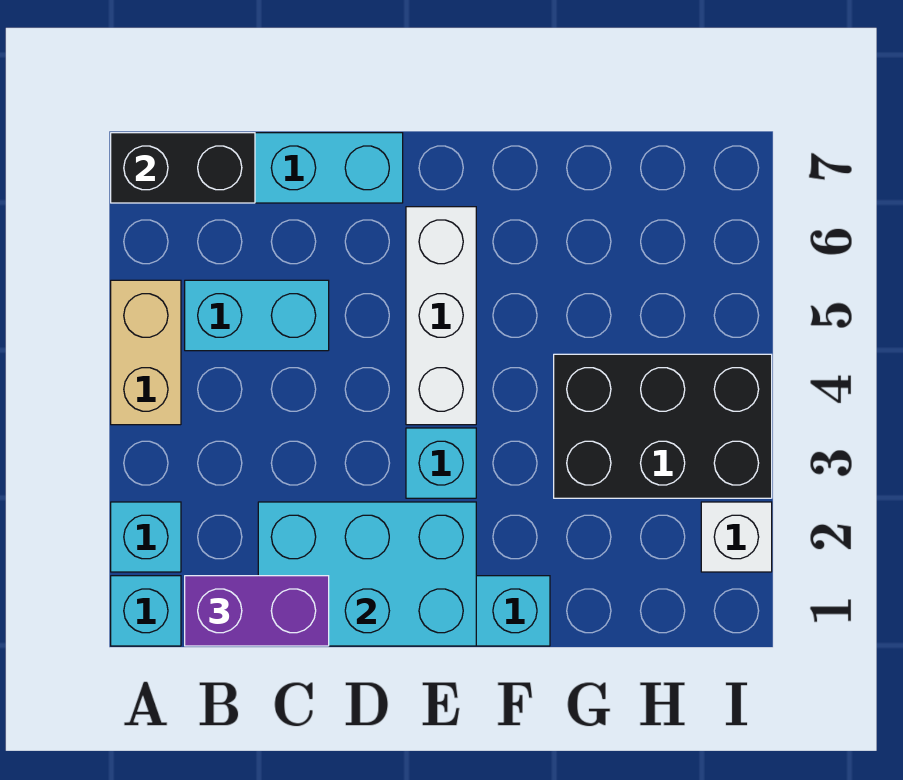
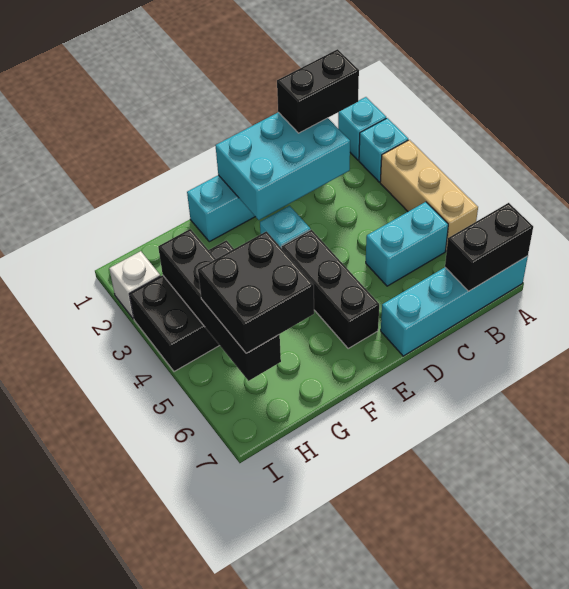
tan brick A4:A5 level 1 -> tan brick A3:A5 level 1
purple brick B1:C1 level 3 -> black brick B1:C1 level 3
white brick E4:E6 level 1 -> black brick E4:E6 level 1
none -> black brick G5:H6 level 3
none -> black brick H3:H6 level 2

